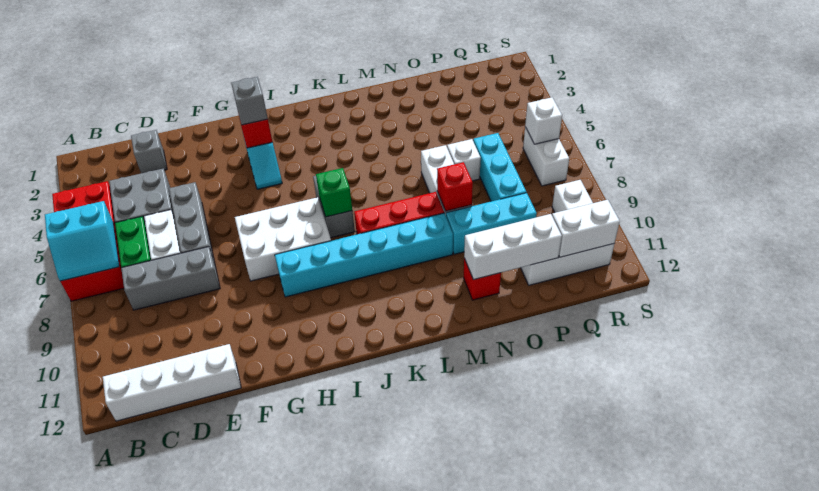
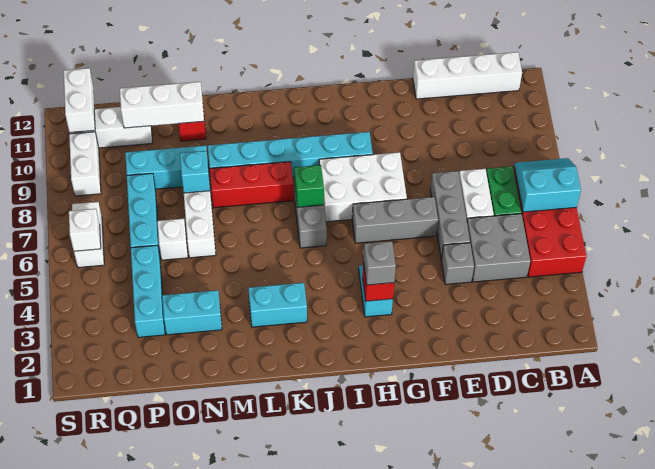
grey brick C8:E8 level 1 -> grey brick F6:H6 level 1
grey brick D2 level 1 -> grey brick E4 level 1
none -> cyan brick K3:L3 level 1
none -> cyan brick N3:O3 level 1
red brick N8 level 2 -> cyan brick N8 level 2
none -> cyan brick P3:P5 level 1
white brick Q11:R11 level 2 -> white brick R11:R12 level 2

